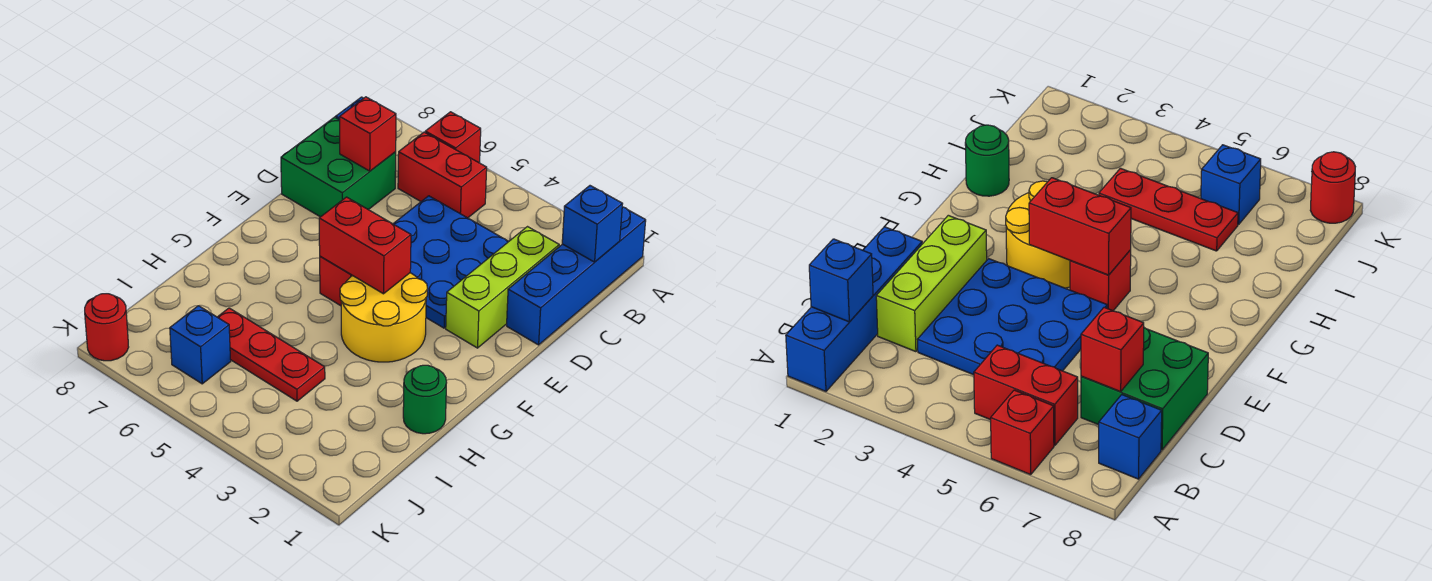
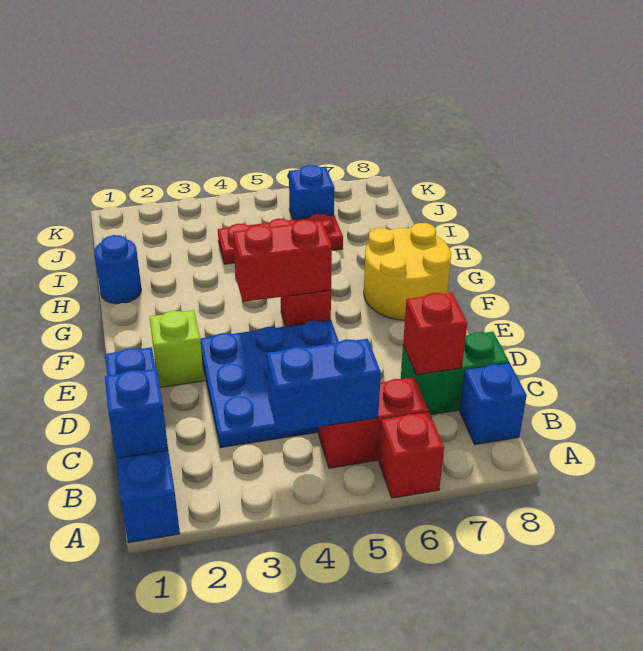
none -> blue brick B4:B5 level 2
lime brick C2:E2 level 1 -> lime brick E2 level 1
green brick C7:D8 level 1 -> green brick C7:C8 level 1
yellow round brick F3:G4 level 1 -> yellow round brick F7:G8 level 1
green round brick H1 level 1 -> blue round brick H1 level 1
red round brick K8 level 1 -> none

